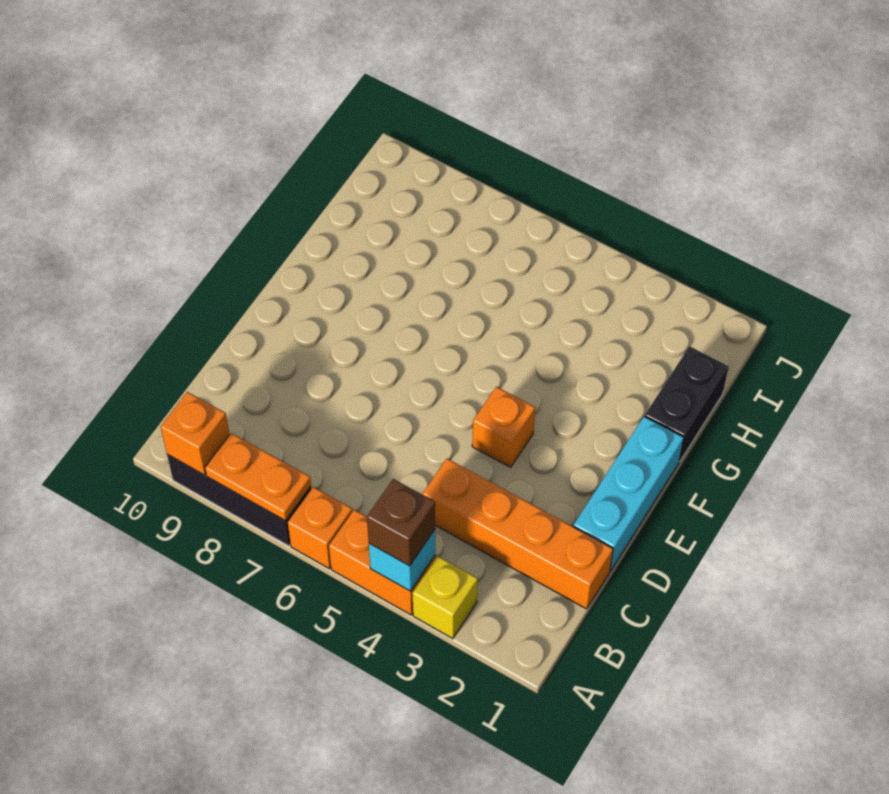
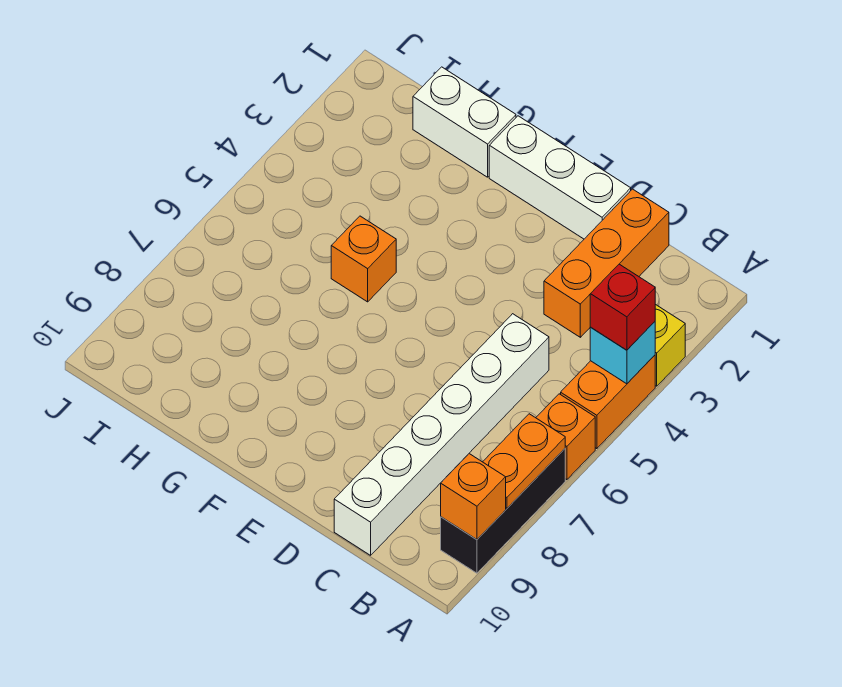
brown brick A4 level 3 -> red brick A4 level 3
orange brick C1:C4 level 1 -> orange brick C1:C3 level 1
none -> white brick C5:C10 level 1
cyan brick D1:F1 level 1 -> white brick D1:F1 level 1
orange brick E4 level 1 -> orange brick G5 level 1
black brick G1:H1 level 1 -> white brick G1:H1 level 1

